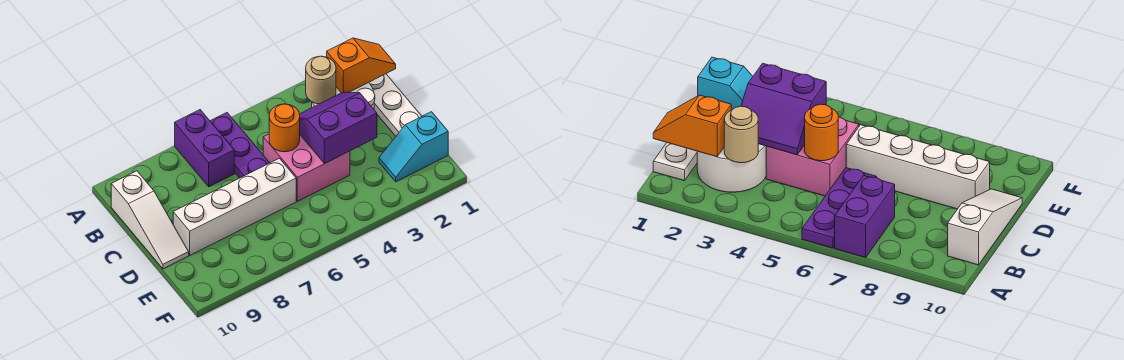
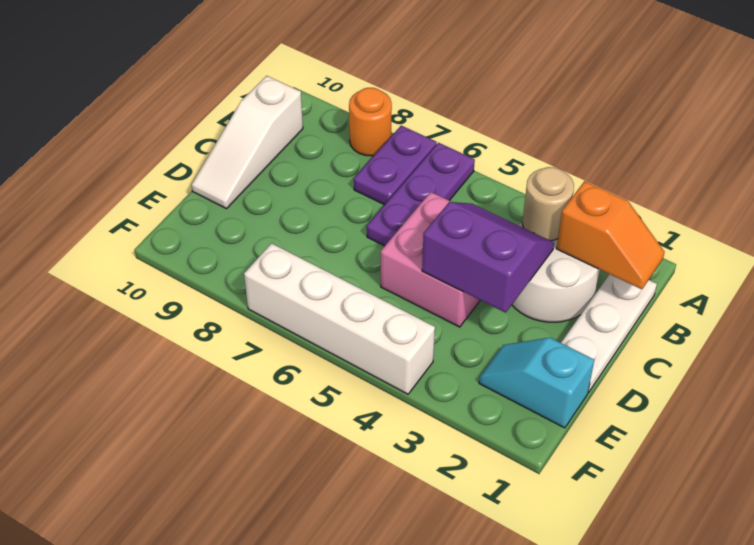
purple brick A7:B7 level 1 -> purple plate A7:B7 level 1
orange round brick C5 level 2 -> orange round brick A8 level 1
white brick D6:D9 level 1 -> white brick F4:F7 level 1

